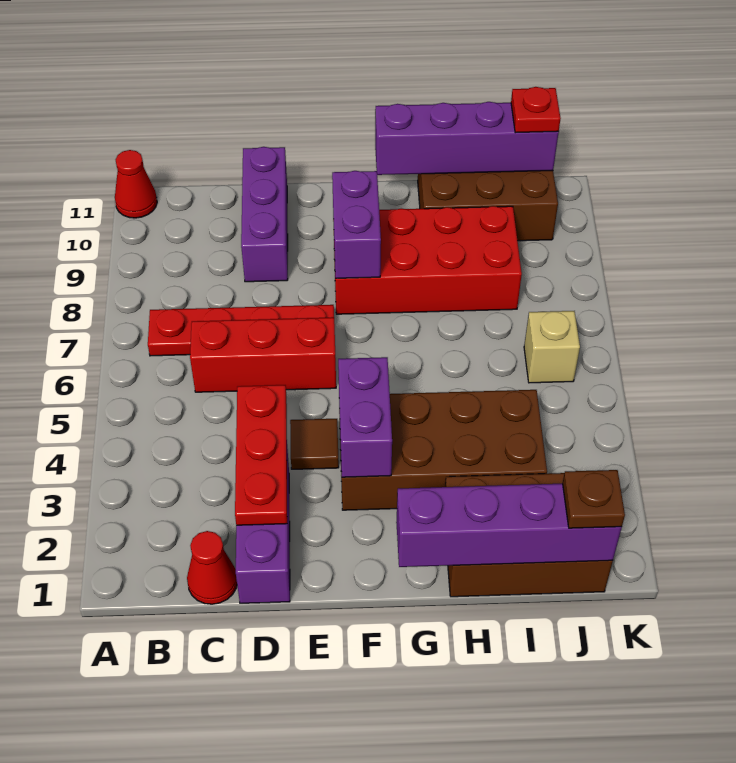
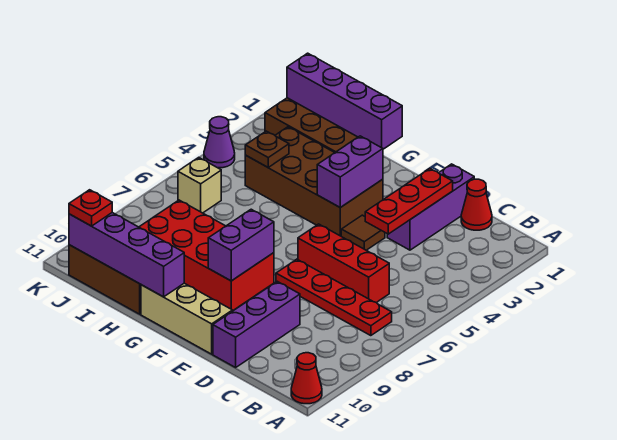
none -> tan brick E11:G11 level 1
brown plate J1 level 3 -> brown plate I4 level 2
none -> purple cone K4 level 1

